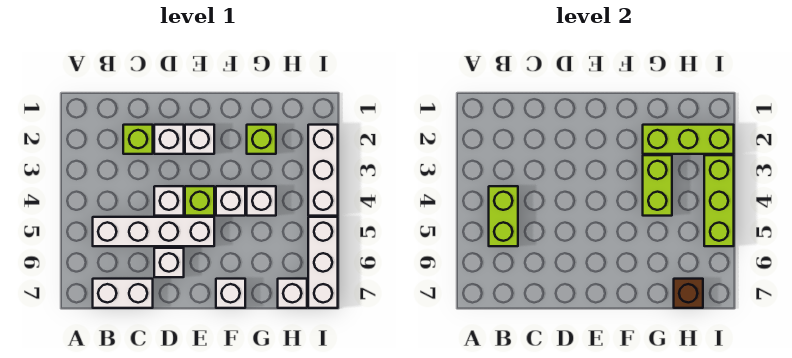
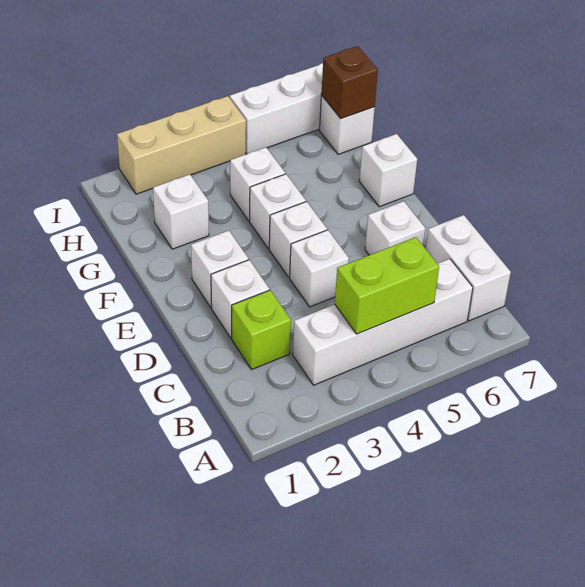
white brick B5:E5 level 1 -> white brick B3:B6 level 1
lime brick E4 level 1 -> white brick E4 level 1
lime brick G2 level 1 -> white brick G2 level 1
lime brick G2:I2 level 2 -> none
lime brick G3:G4 level 2 -> none
white brick I2:I4 level 1 -> tan brick I2:I4 level 1
lime brick I3:I5 level 2 -> none

